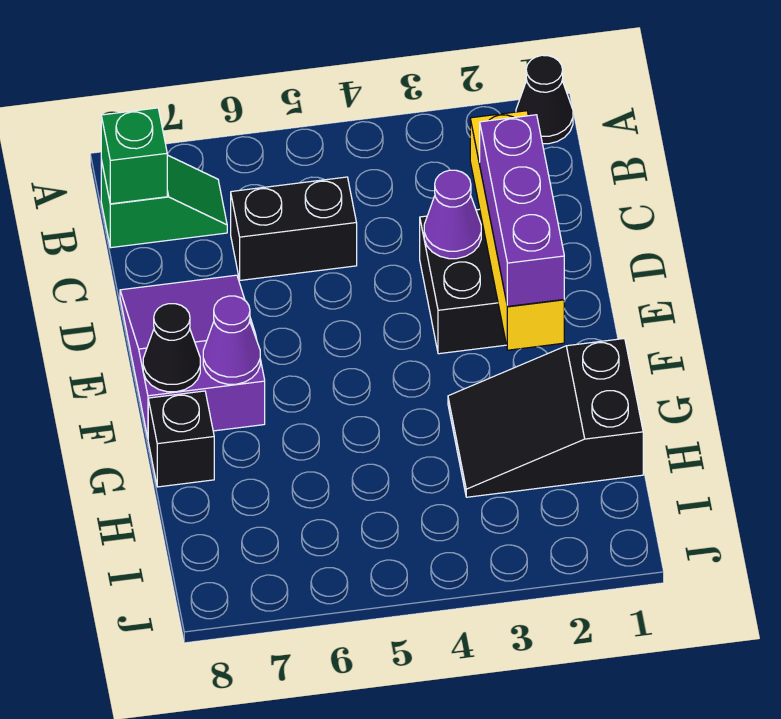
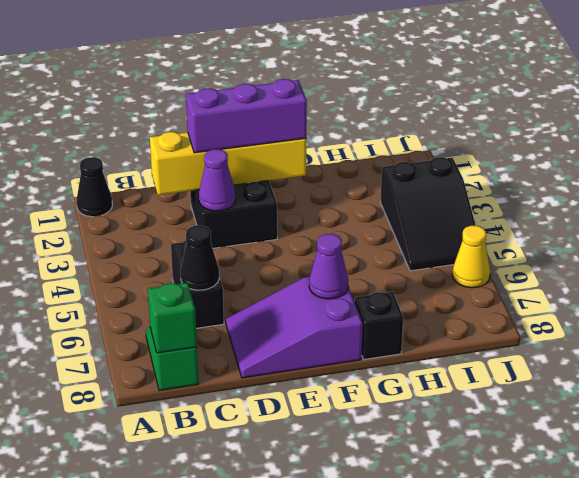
black cone F8 level 2 -> black cone C6 level 2
black slope G1:H3 level 1 top 1 -> black slope I3:J5 level 1 top 3
none -> yellow cone J6 level 1

